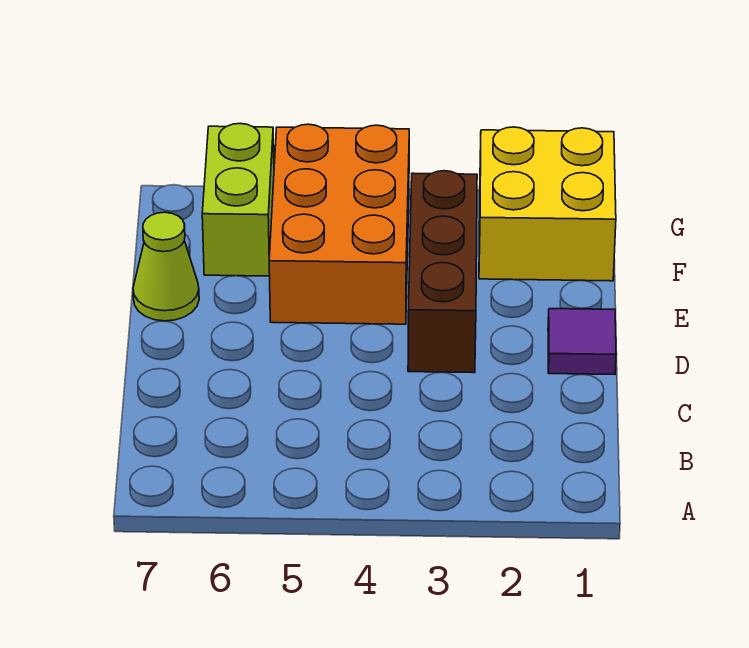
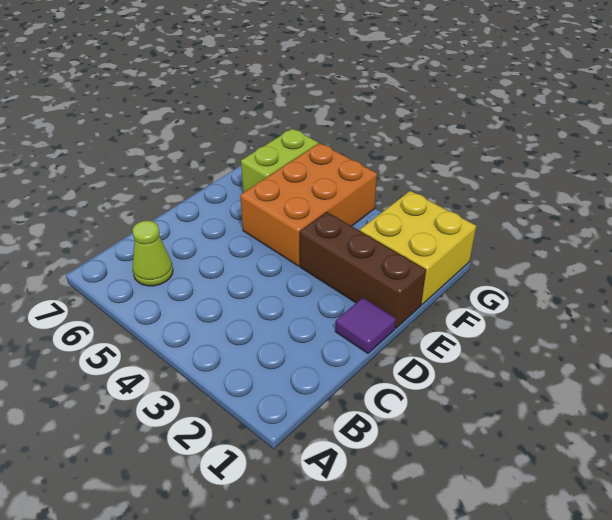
brown brick D3:F3 level 1 -> brown brick E1:E3 level 1
lime cone E7 level 1 -> lime cone B6 level 1

